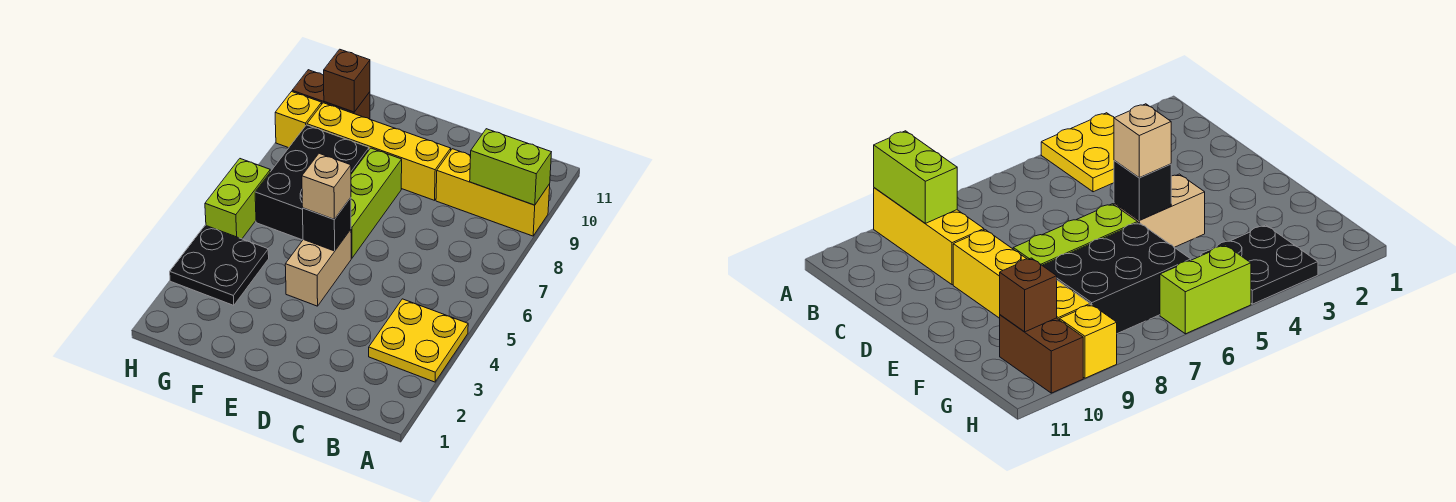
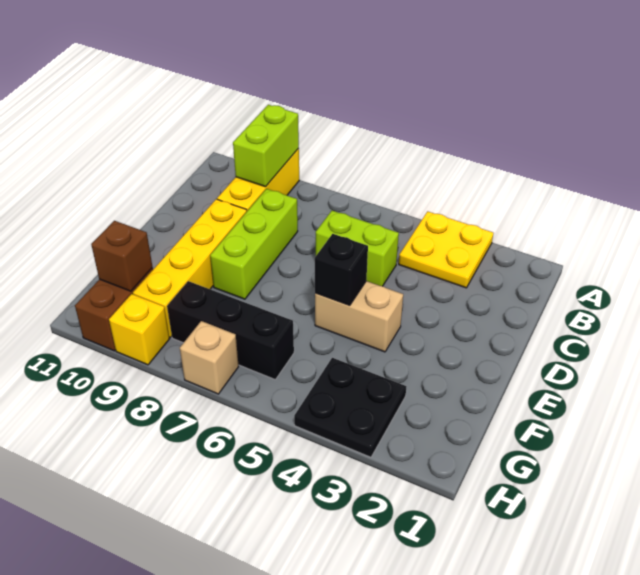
tan brick E5 level 3 -> tan brick H7 level 1
lime brick E6:E8 level 1 -> lime brick C8:E8 level 1
black brick F6:G8 level 1 -> black brick G6:G8 level 1
lime brick H5:H6 level 1 -> lime brick C5:C6 level 1

